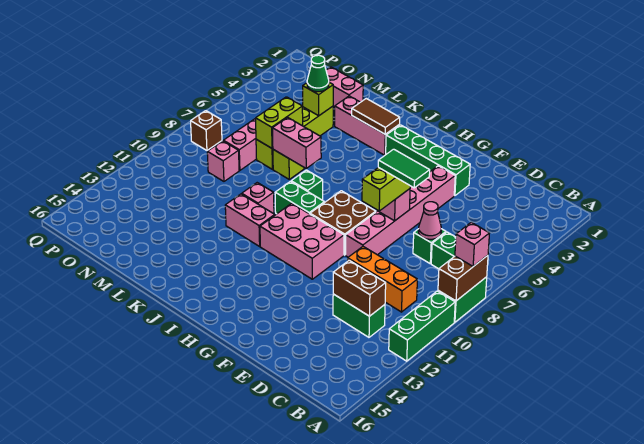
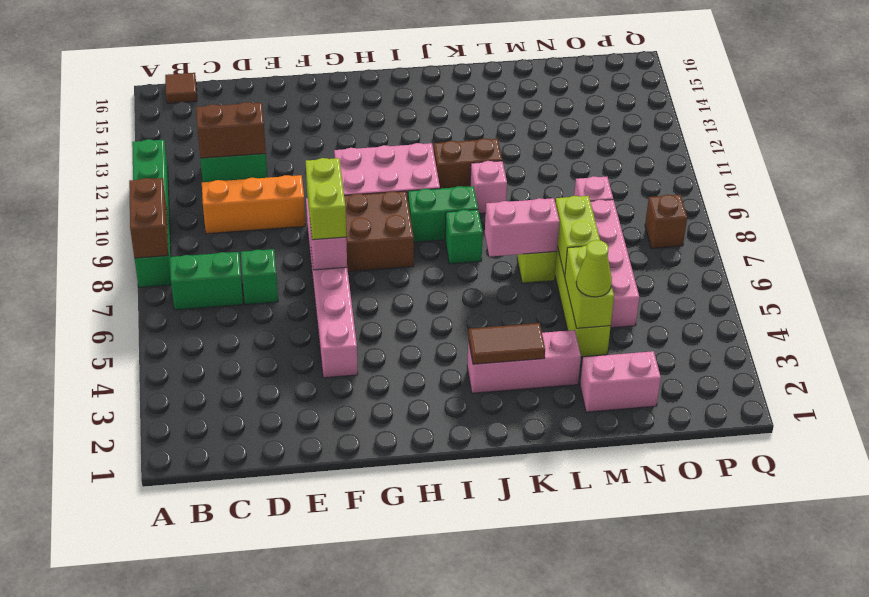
pink brick A8 level 3 -> none
none -> brown tile B16 level 1
pink cone D7 level 2 -> none
green tile E7:F7 level 4 -> none
green brick F3:I3 level 1 -> none
pink brick J11:K11 level 1 -> brown brick J11:K11 level 1
lime brick M4 level 2 -> lime brick M4:M5 level 2
green cone M4 level 3 -> lime cone M4 level 3

